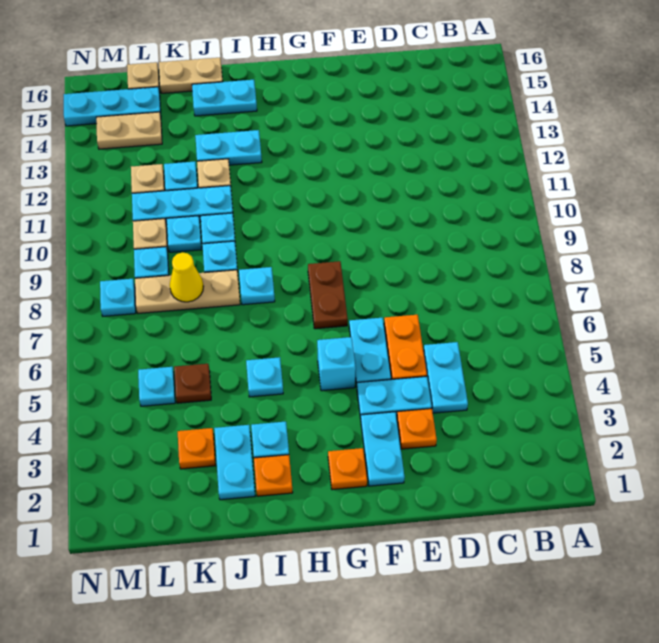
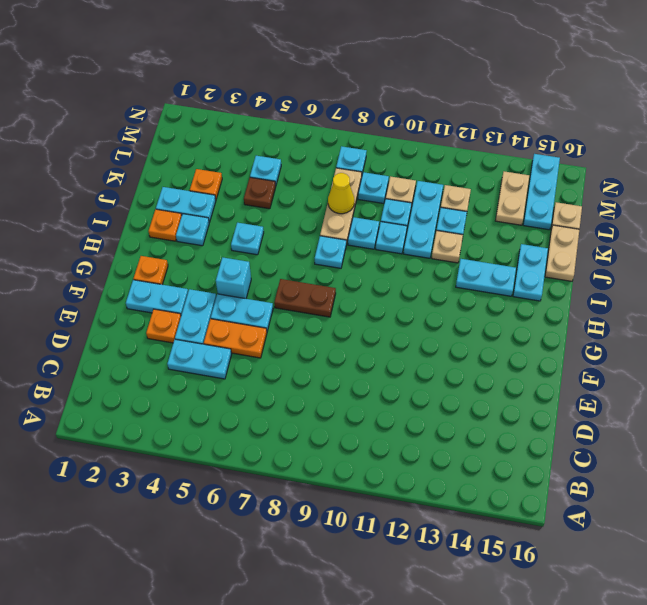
cyan plate I13:J13 level 1 -> cyan plate I13:I14 level 1

